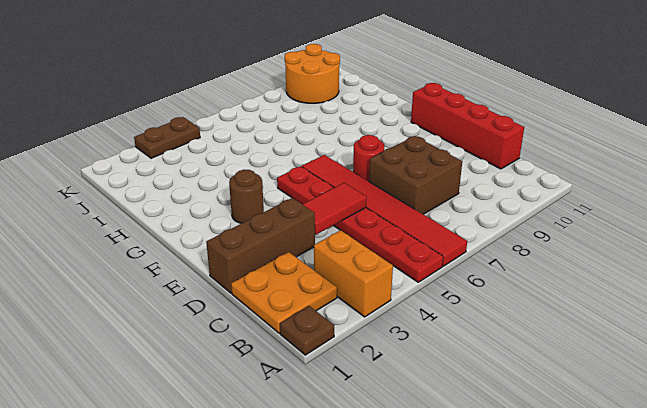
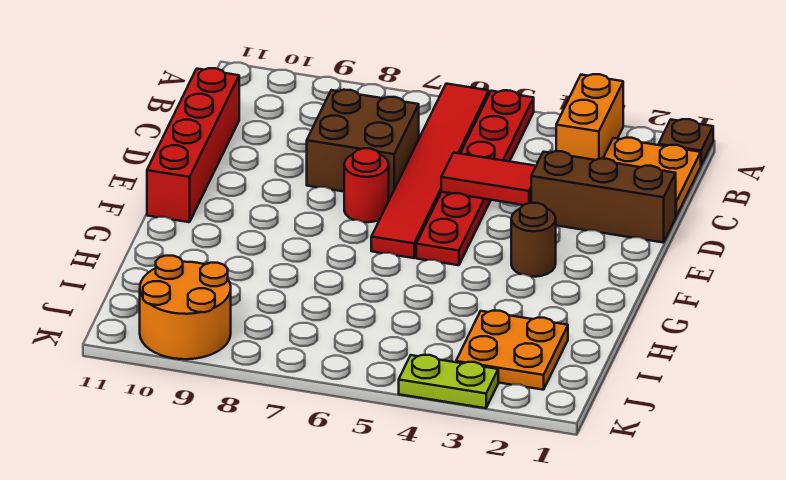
none -> orange plate I2:J3 level 1
brown plate K3:K4 level 1 -> lime plate K3:K4 level 1

